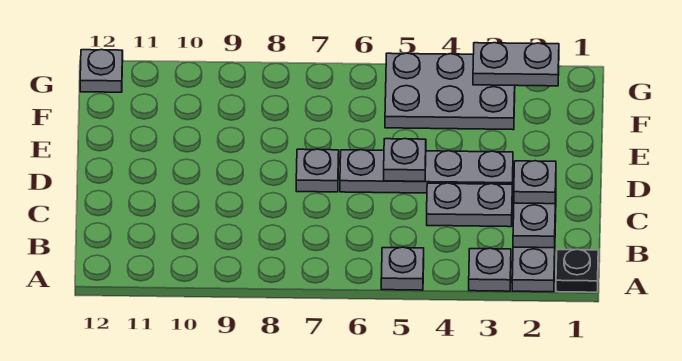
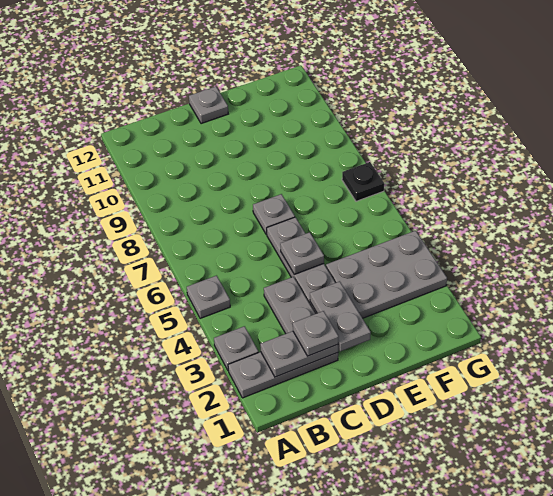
black plate A1 level 1 -> black plate G7 level 1
grey plate F3:G5 level 1 -> grey plate E3:G4 level 1
grey plate G2:G3 level 2 -> grey plate D2:D3 level 2
grey plate G12 level 1 -> grey plate D12 level 1

